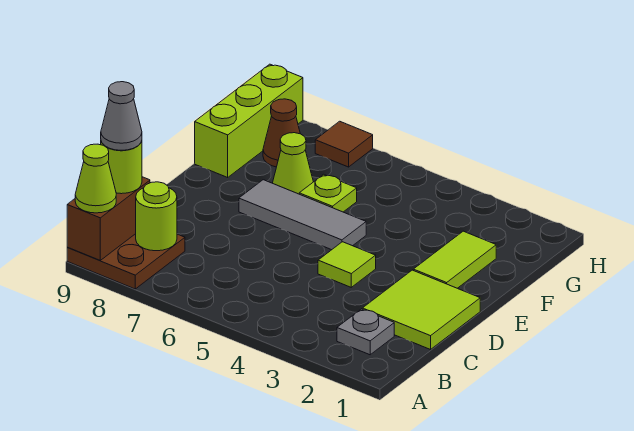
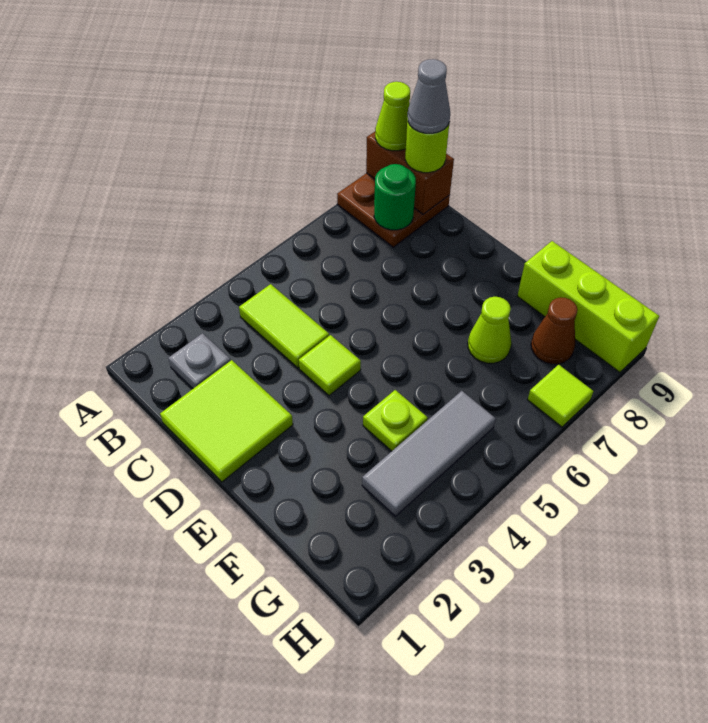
lime round brick B8 level 2 -> green round brick B8 level 2
lime tile E2:F2 level 1 -> lime tile B4:C4 level 1
grey tile E5:E7 level 1 -> grey tile G3:G5 level 1
lime plate F6 level 1 -> lime plate F4 level 1
brown tile H7 level 1 -> lime tile H7 level 1

